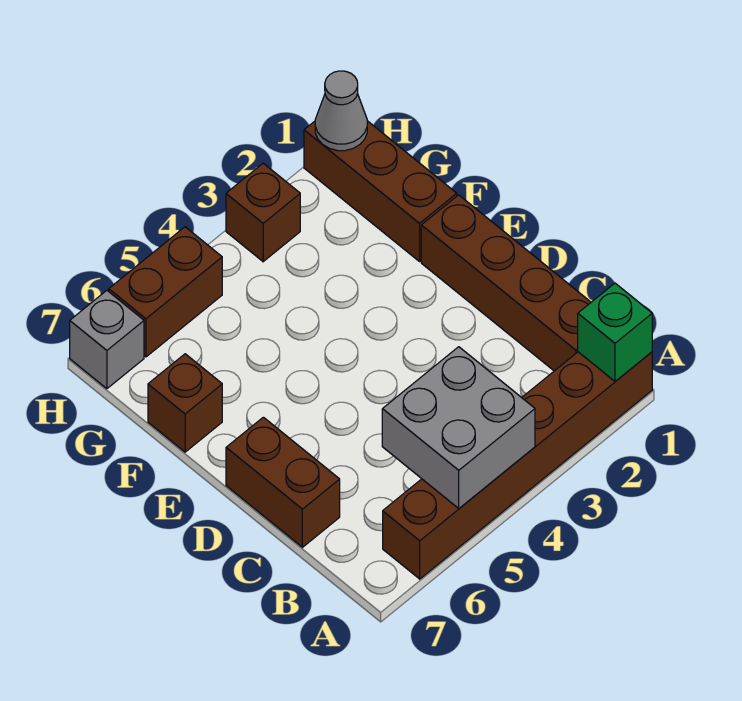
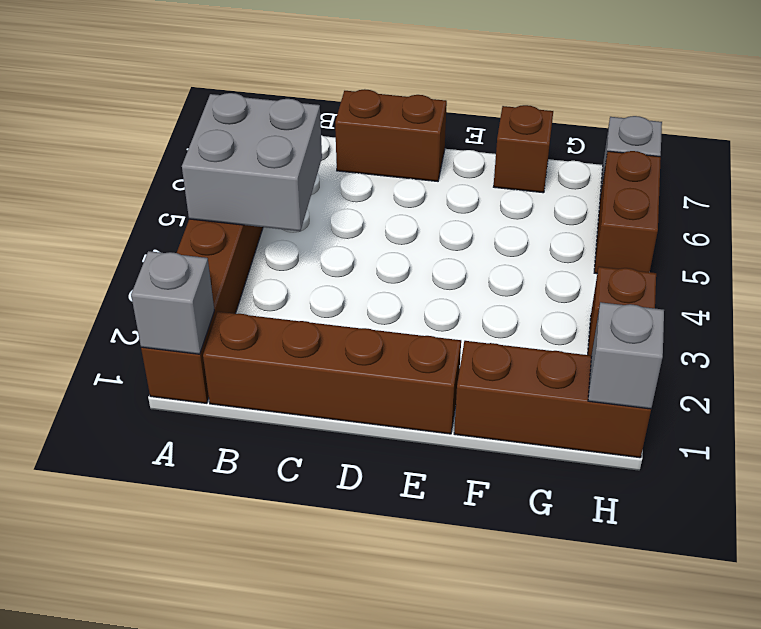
green brick A1 level 2 -> grey brick A1 level 2
grey cone H1 level 2 -> grey brick H1 level 2

